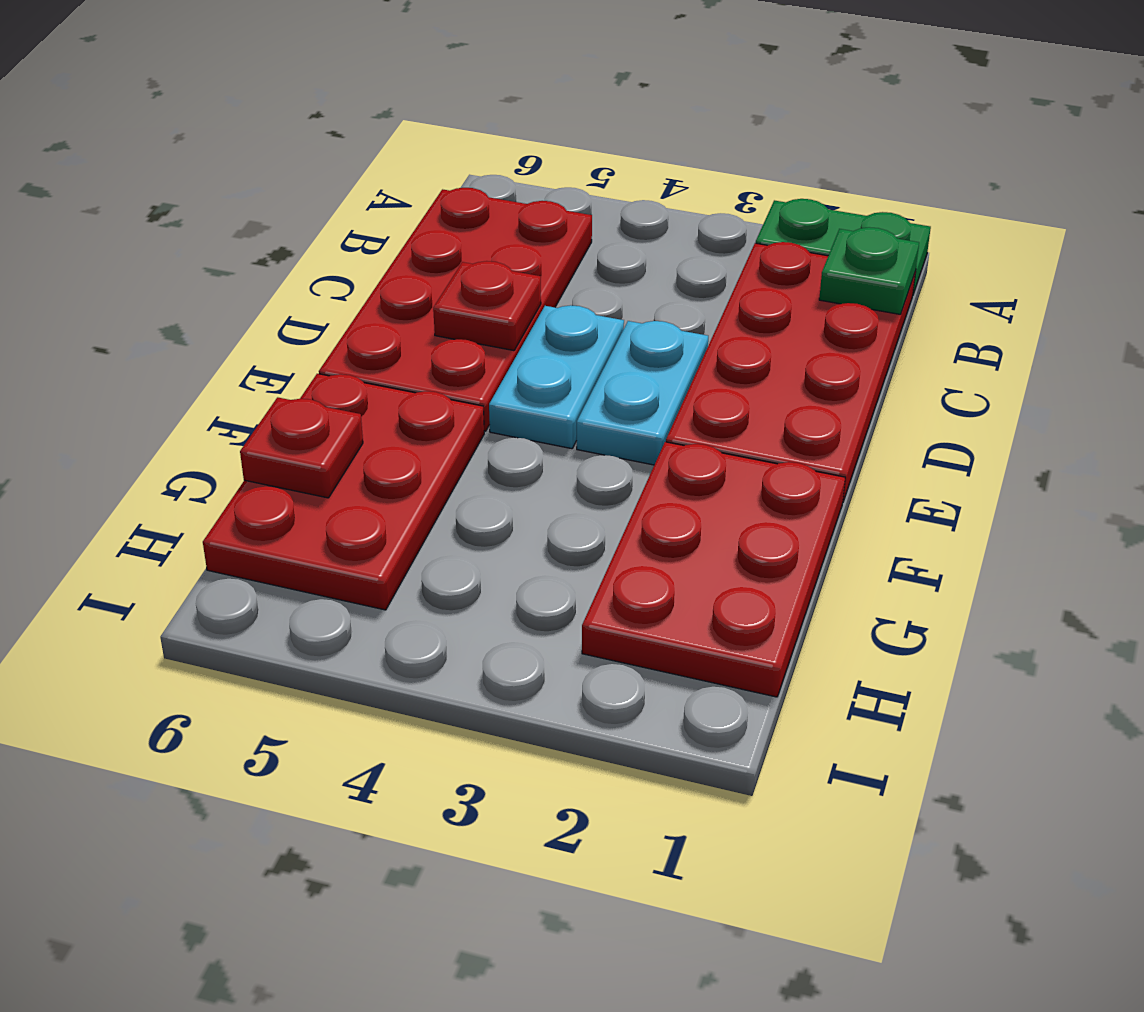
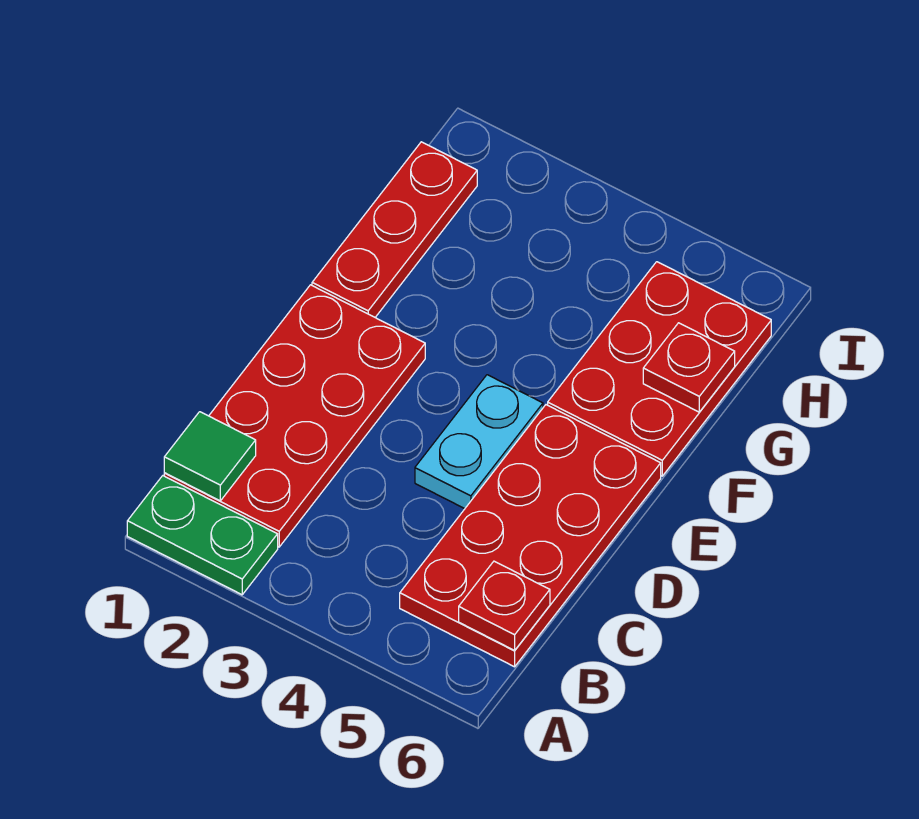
green plate B1 level 2 -> green tile B1 level 2
cyan plate D3:E3 level 1 -> none
red plate D5 level 2 -> red plate B6 level 2
red plate F1:H2 level 1 -> red plate F1:H1 level 1

